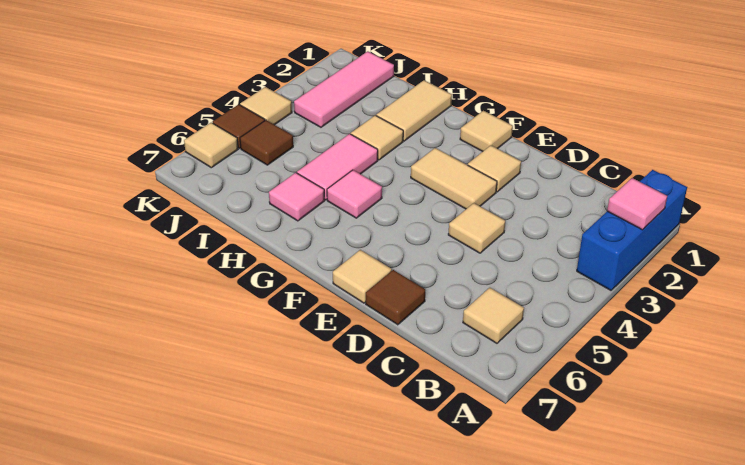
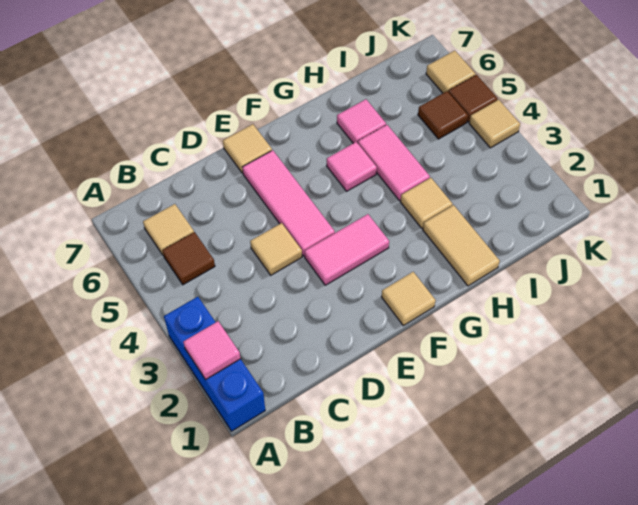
brown tile D7 level 1 -> brown tile B5 level 1
tan tile E2 level 1 -> none
tan tile E3:F3 level 1 -> pink tile E3:F3 level 1
pink tile J1:J3 level 1 -> pink tile E4:E6 level 1

